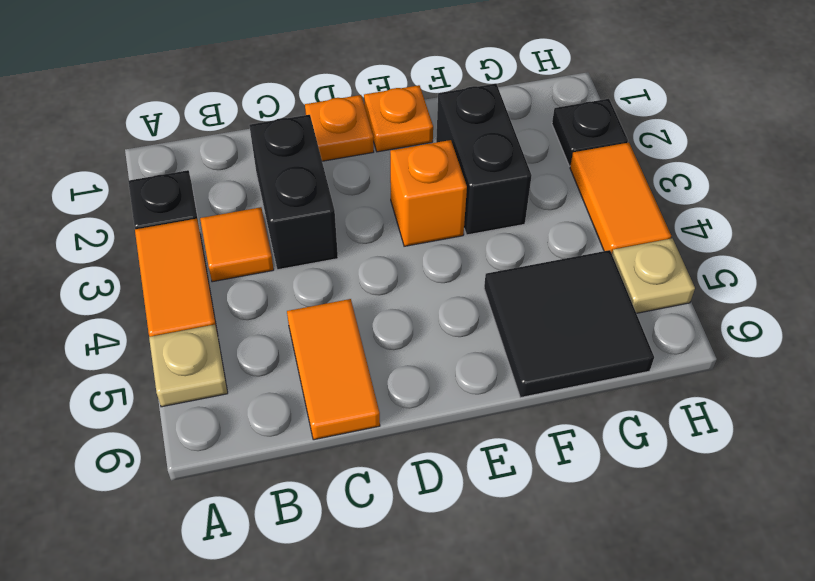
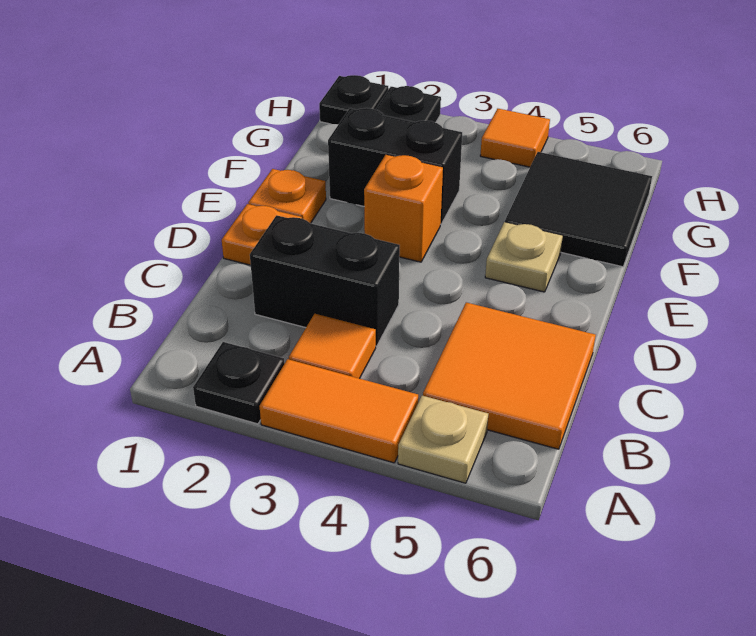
orange tile C5:C6 level 1 -> orange tile B5:C6 level 1
none -> black plate H1 level 1
orange tile H3:H4 level 1 -> orange tile H4 level 1
tan plate H5 level 1 -> tan plate E5 level 1

